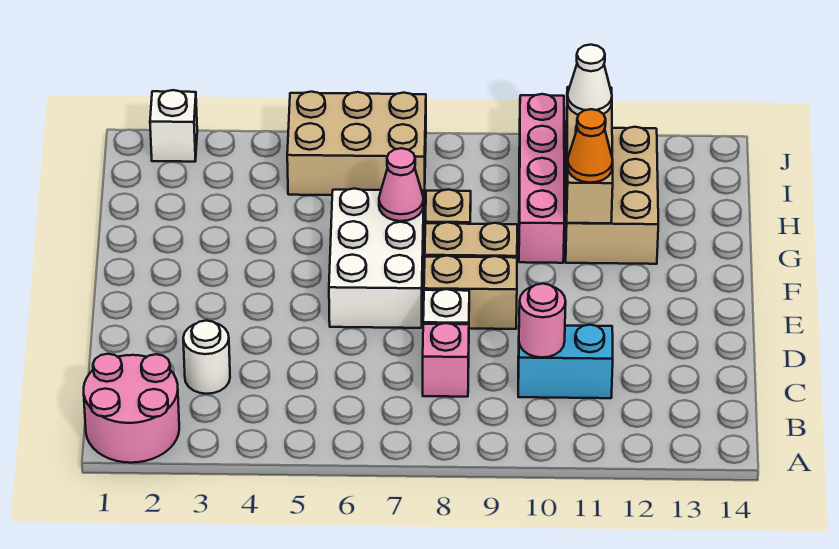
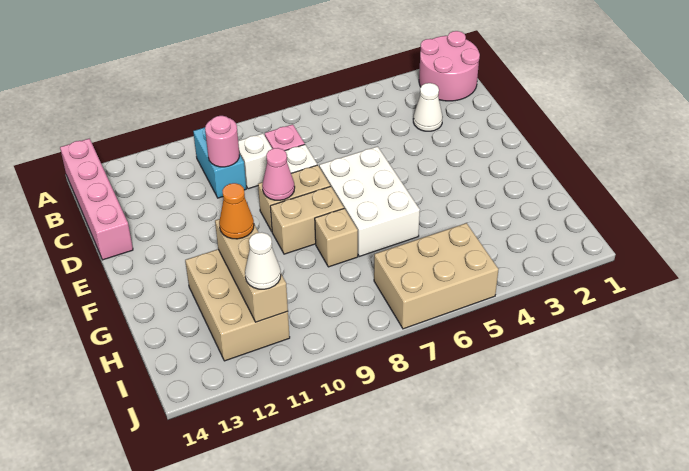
white round brick C3 level 1 -> white cone C3 level 1
cyan brick C10:C11 level 1 -> cyan brick B10:C10 level 1
pink cone G7 level 2 -> pink cone E9 level 2
pink brick G10:J10 level 1 -> pink brick A14:D14 level 1
white brick J2 level 1 -> white brick C9 level 1

